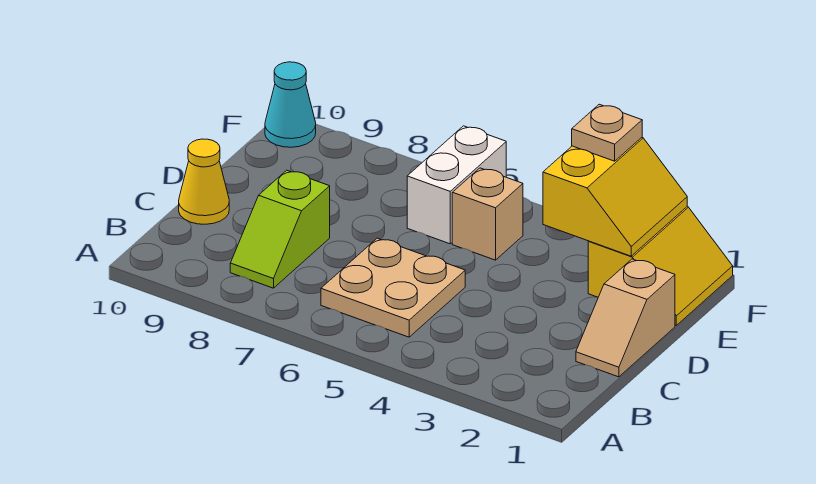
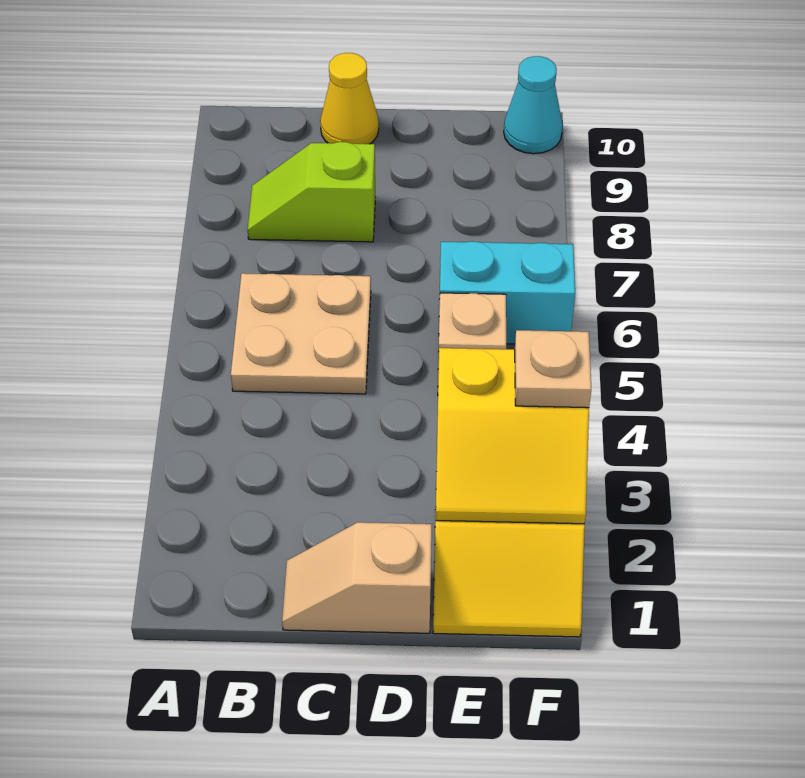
white brick E6:F6 level 1 -> cyan brick E6:F6 level 1

